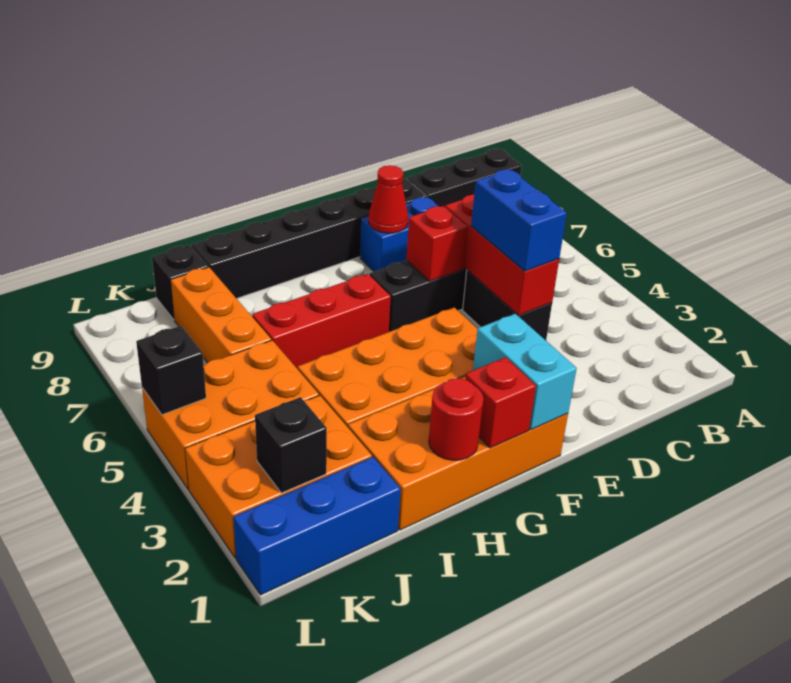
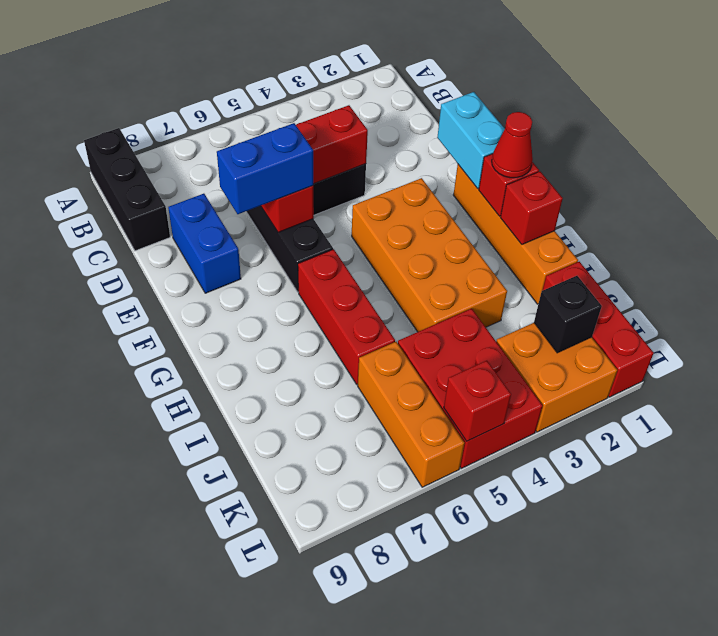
blue brick D4:D5 level 3 -> blue brick E6:E7 level 3
black brick D9:I9 level 1 -> none
red cone E8 level 2 -> red cone G1 level 3
orange brick F1:I2 level 1 -> orange brick F1:I1 level 1
cyan brick F1:F2 level 2 -> cyan brick E1:F1 level 2
red round brick H1 level 2 -> red brick H1 level 2
blue brick J1:L1 level 1 -> red brick J1:L1 level 1
orange brick J2:L3 level 1 -> orange brick K2:L3 level 1
orange brick J4:L5 level 1 -> red brick J4:L5 level 1
orange brick J6:J8 level 1 -> orange brick J6:L6 level 1
black brick J9 level 1 -> none
black brick L5 level 2 -> red brick L5 level 2

